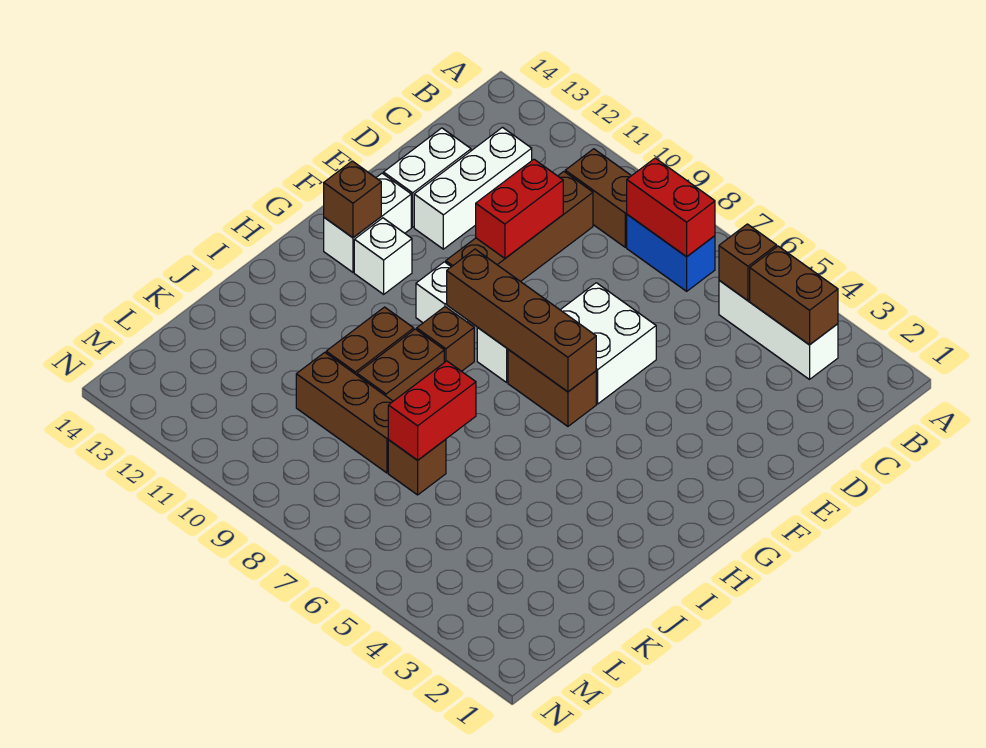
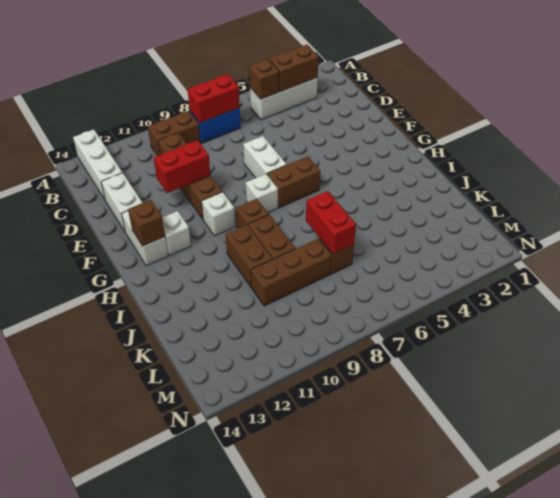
white brick C12:E12 level 1 -> white brick A13:C13 level 1
red brick D10:E10 level 2 -> red brick E10:E11 level 2
white brick E6:F7 level 1 -> white brick E7:F7 level 1
brown brick G6:G9 level 2 -> none

